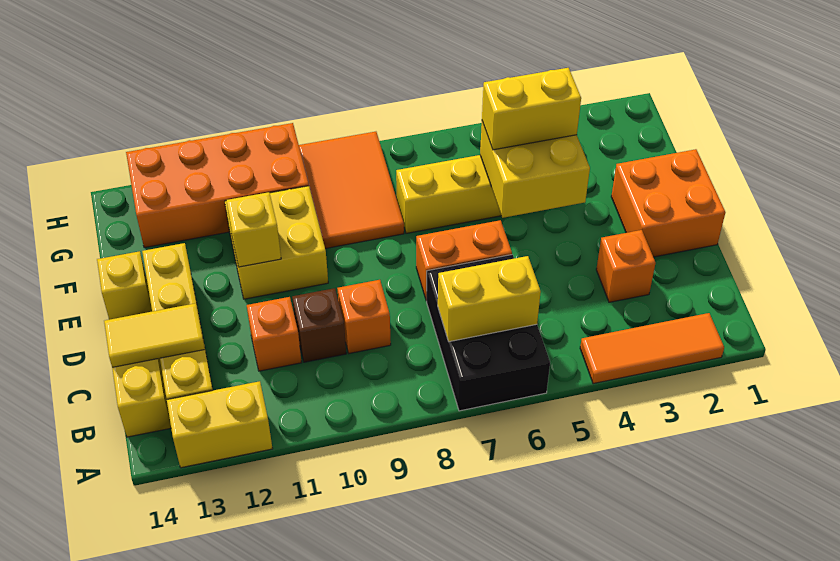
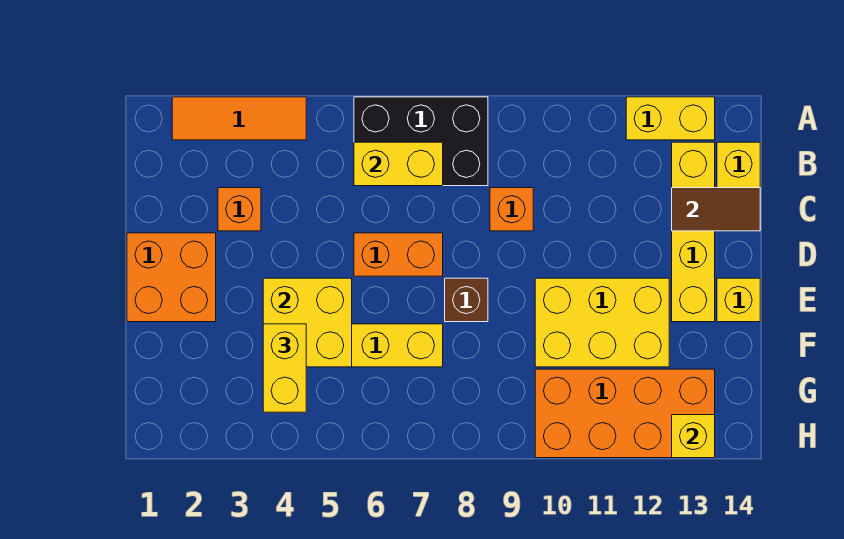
black brick A6:C7 level 1 -> black brick A6:B8 level 1
brown brick C10 level 1 -> brown brick E8 level 1
orange brick C11 level 1 -> none
yellow tile C13:C14 level 2 -> brown tile C13:C14 level 2
yellow brick E10:F11 level 1 -> yellow brick E10:F12 level 1
yellow brick E11 level 2 -> yellow brick H13 level 2
yellow brick F4:F5 level 3 -> yellow brick F4:G4 level 3
orange tile F8:H9 level 1 -> none

